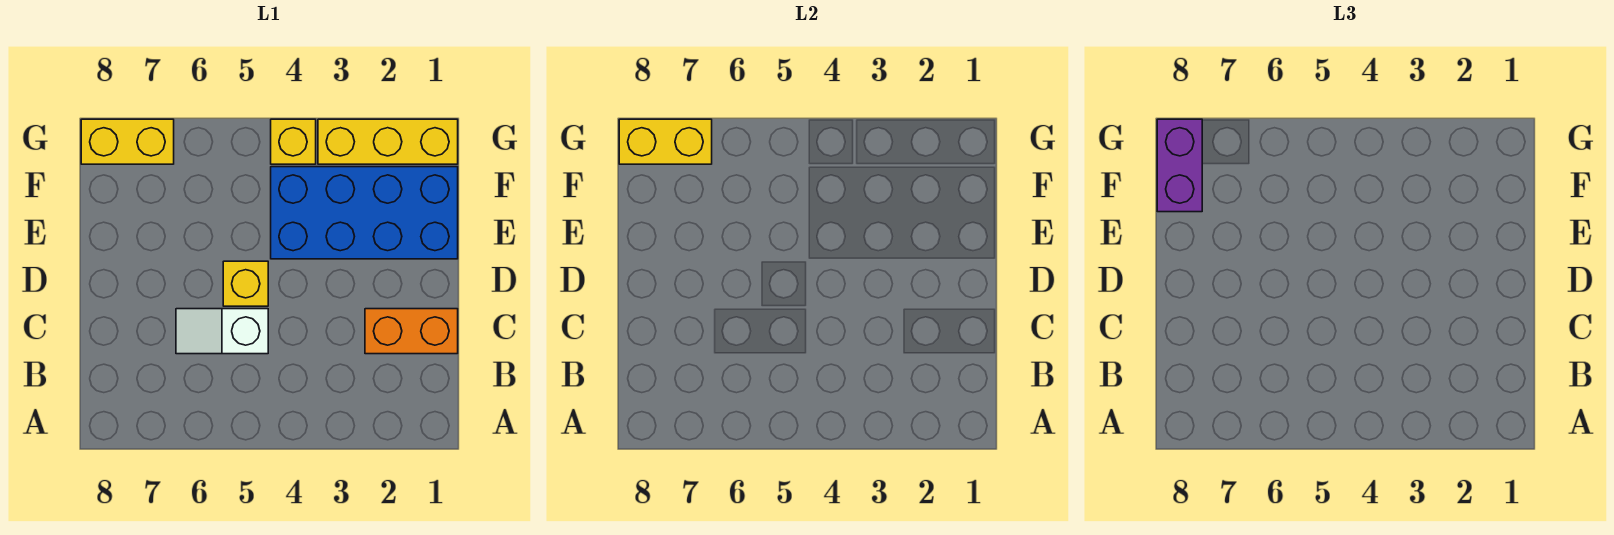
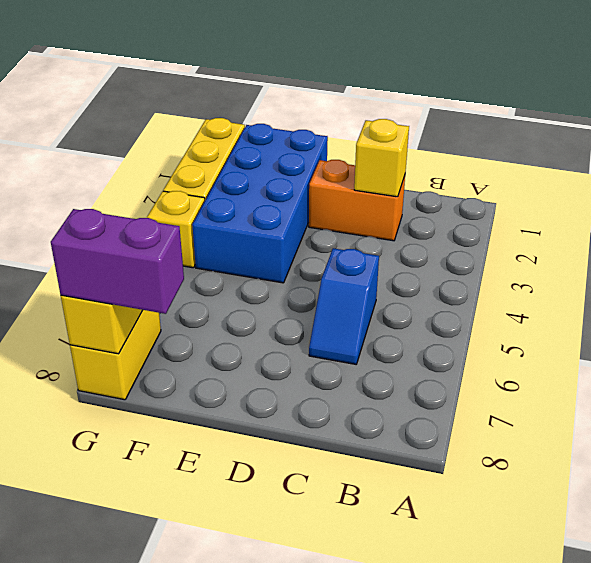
orange brick C1:C2 level 1 -> orange brick C2:D2 level 1
white slope C5:C6 level 1 top 5 -> blue slope C5:C6 level 1 top 5
yellow brick D5 level 1 -> yellow brick C2 level 2

